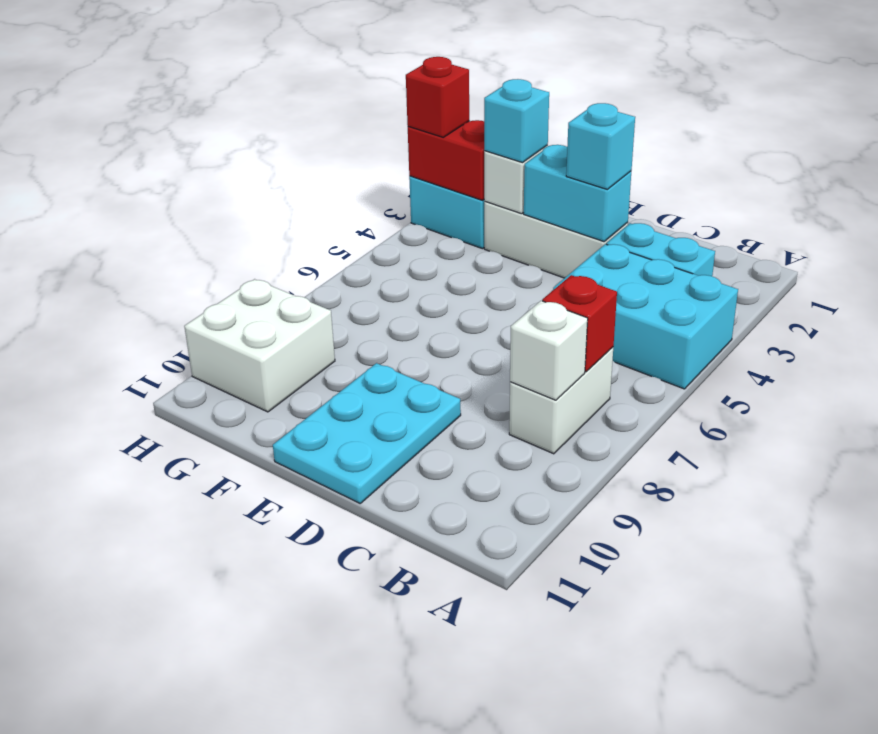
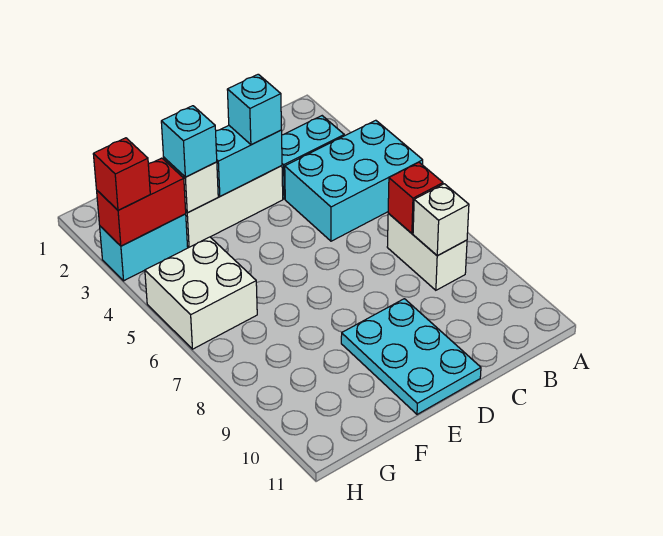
white brick G9:H10 level 1 -> white brick G5:H6 level 1

